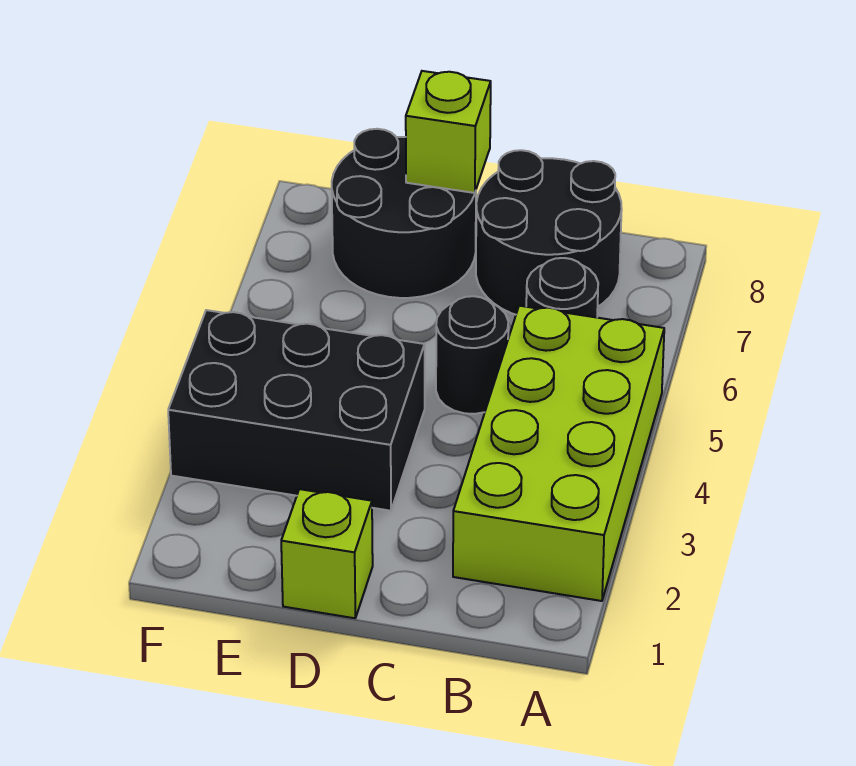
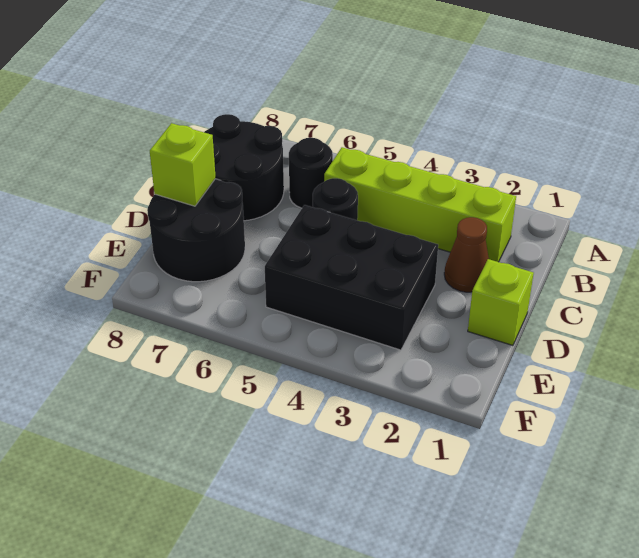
lime brick A2:B5 level 1 -> lime brick B2:B5 level 1
none -> brown cone C2 level 1
black brick D3:F4 level 1 -> black brick D3:E5 level 1

